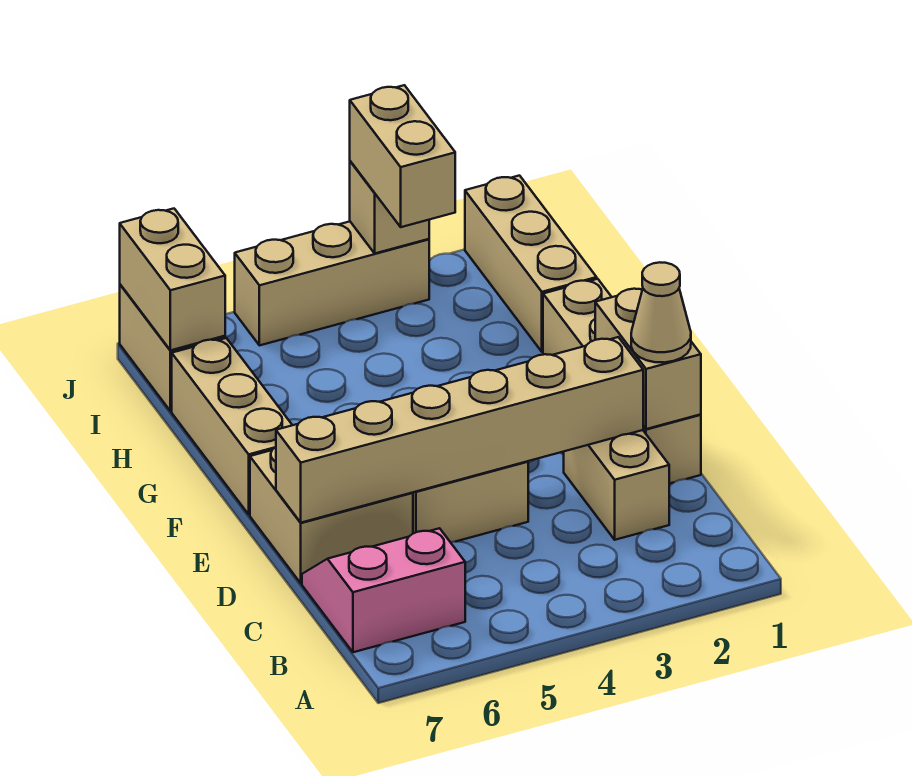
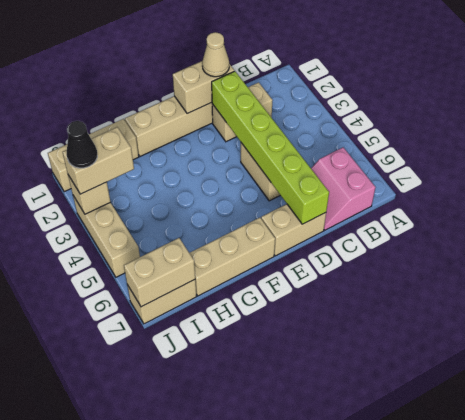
tan brick D2:D7 level 2 -> lime brick D2:D7 level 2
tan brick D6:E7 level 1 -> tan brick D7:E7 level 1
none -> black cone J3 level 4

